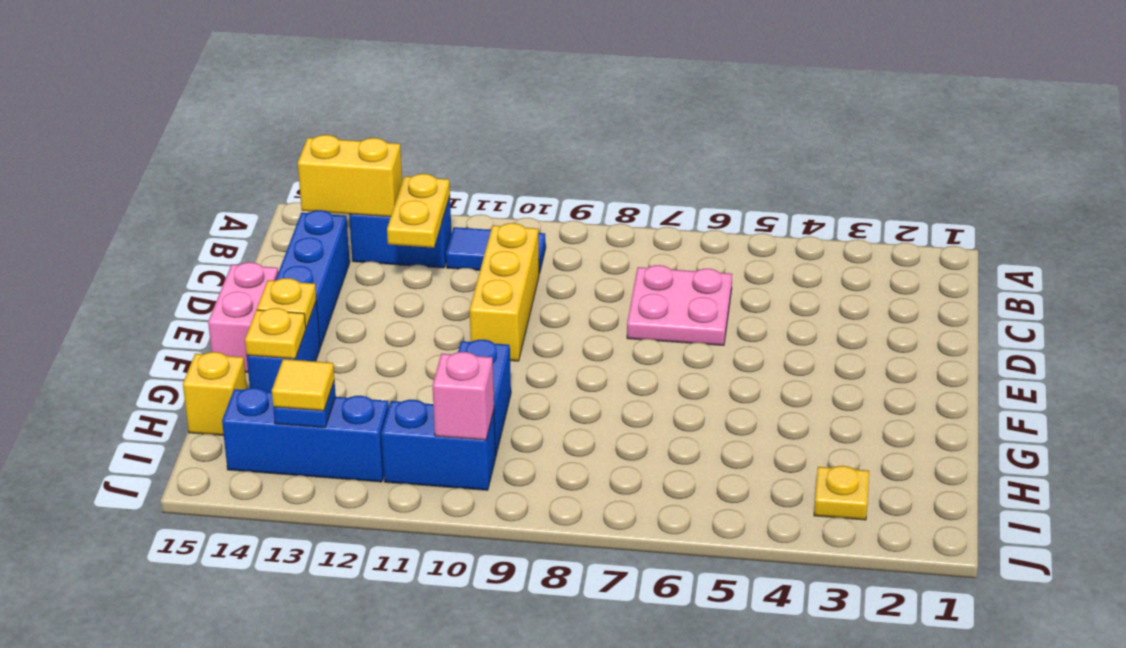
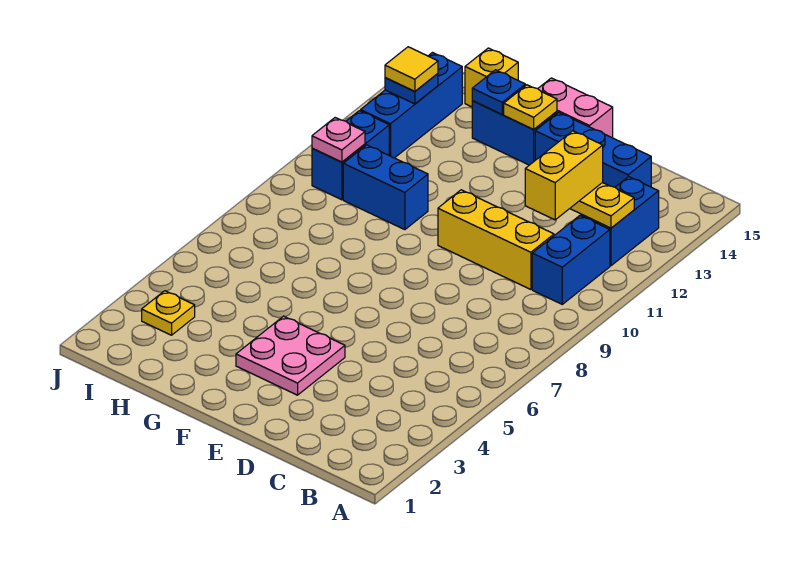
blue tile B10:B11 level 1 -> blue brick B10:B11 level 1
yellow brick B13:B14 level 2 -> yellow brick C11:C12 level 3
pink plate C6:D7 level 1 -> pink plate E3:F4 level 1
yellow plate G14 level 2 -> blue plate G14 level 2
pink brick I10 level 2 -> pink plate I10 level 2

